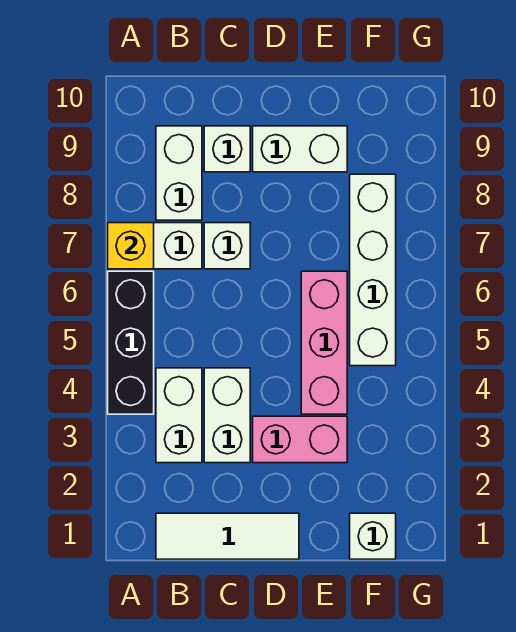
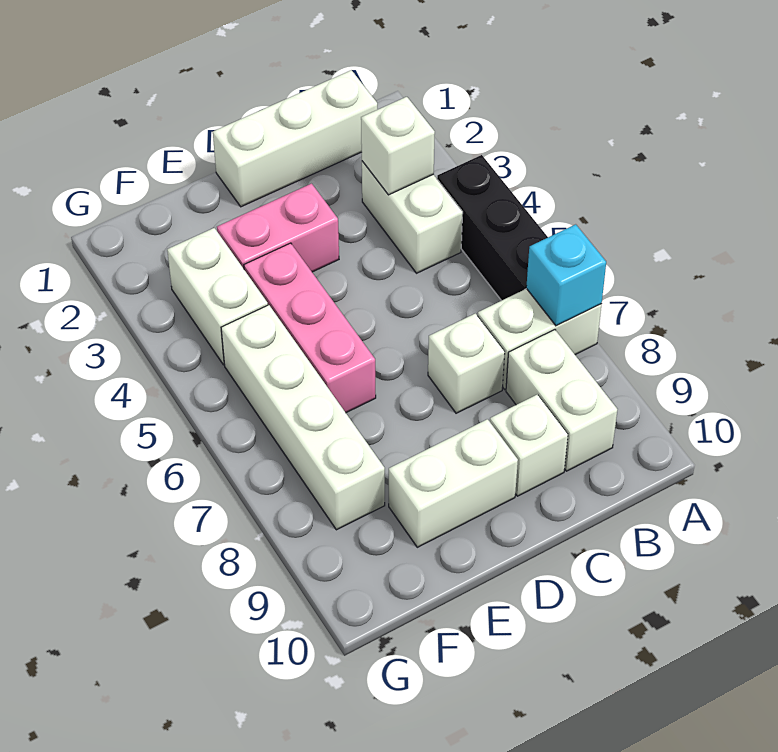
yellow brick A7 level 2 -> cyan brick A7 level 2
white tile B1:D1 level 1 -> white brick B1:D1 level 1
white brick C3:C4 level 1 -> white brick F3:F4 level 1
white brick F1 level 1 -> white brick B3 level 2

